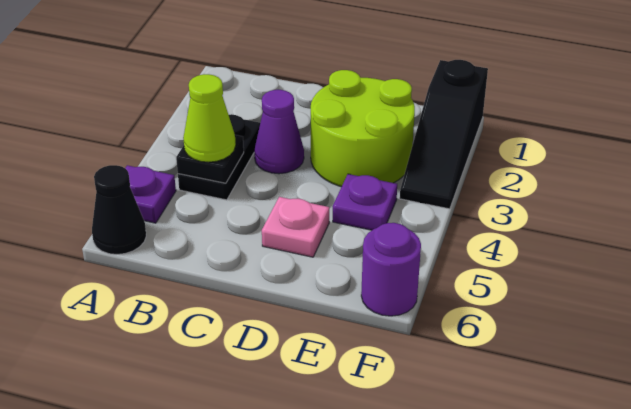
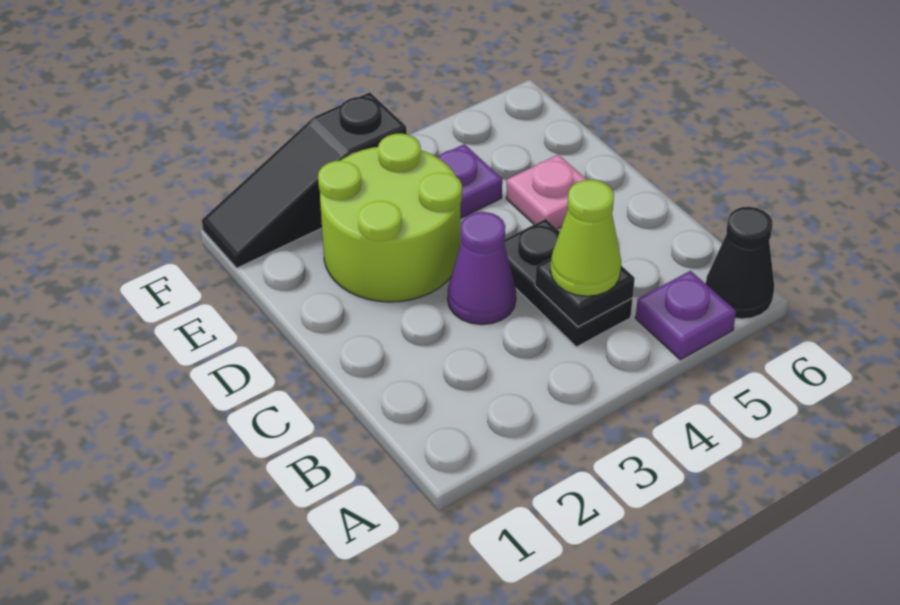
black plate B3:B4 level 1 -> black plate B4:C4 level 1
black slope F1:F3 level 1 top 1 -> black slope F1:F3 level 1 top 3
purple round brick F6 level 1 -> none

